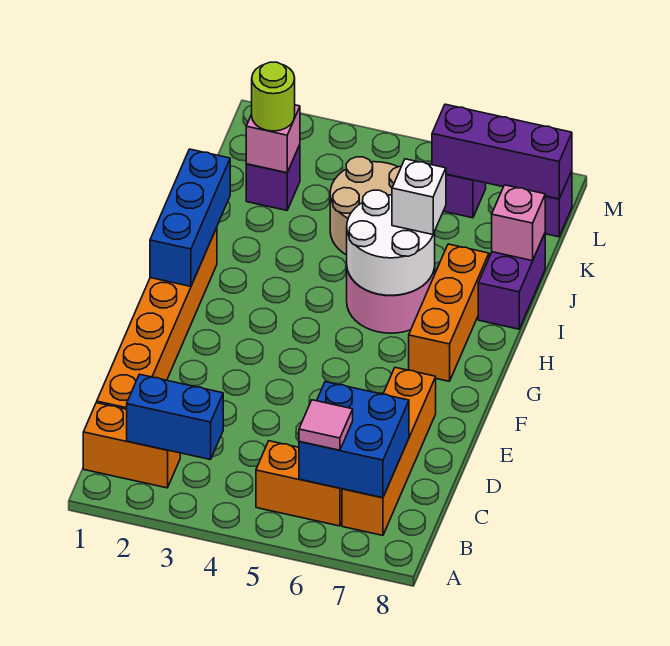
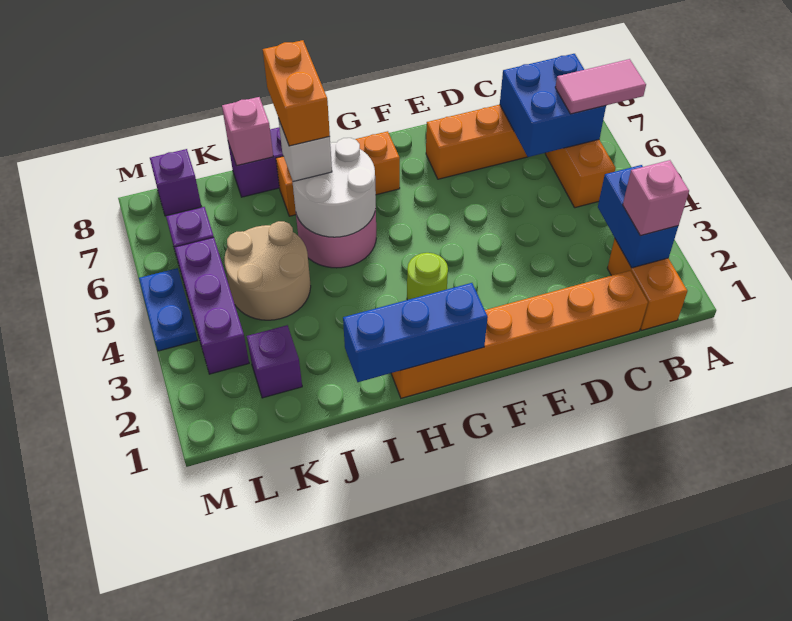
pink tile B6 level 3 -> pink tile A6:B6 level 3
none -> orange brick I6:I7 level 4
pink brick K2 level 2 -> pink brick B2 level 3
lime round brick K2 level 3 -> lime round brick G3 level 1
purple brick L6:L8 level 2 -> purple brick L3:L5 level 1
none -> blue plate M4:M5 level 1

